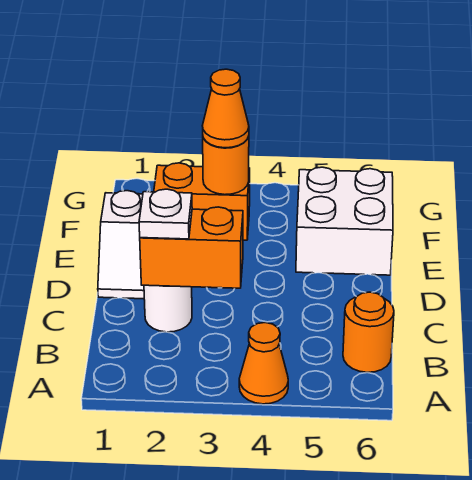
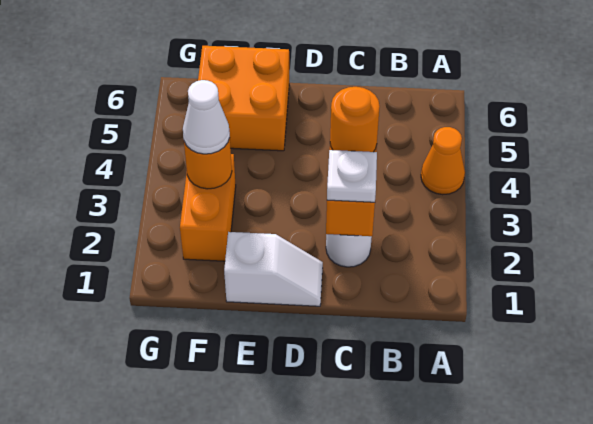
orange round brick B6 level 1 -> orange round brick C3 level 3
white brick E5:F6 level 1 -> orange brick E5:F6 level 1
orange cone F3 level 3 -> white cone F3 level 3

